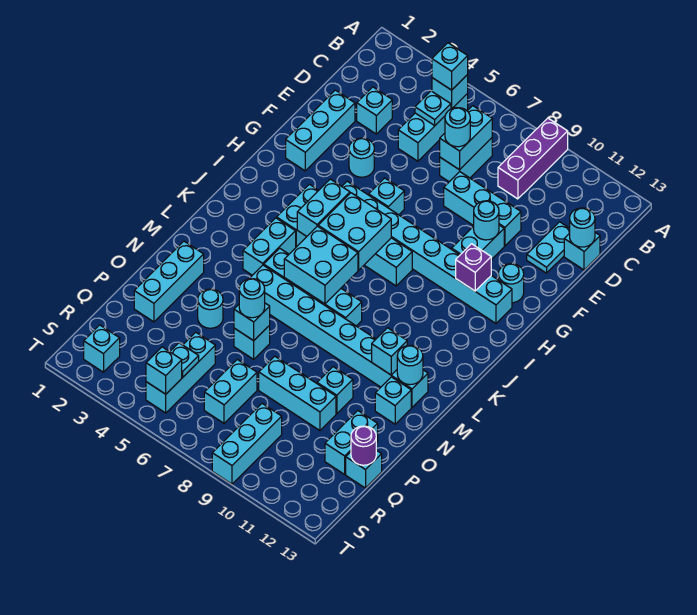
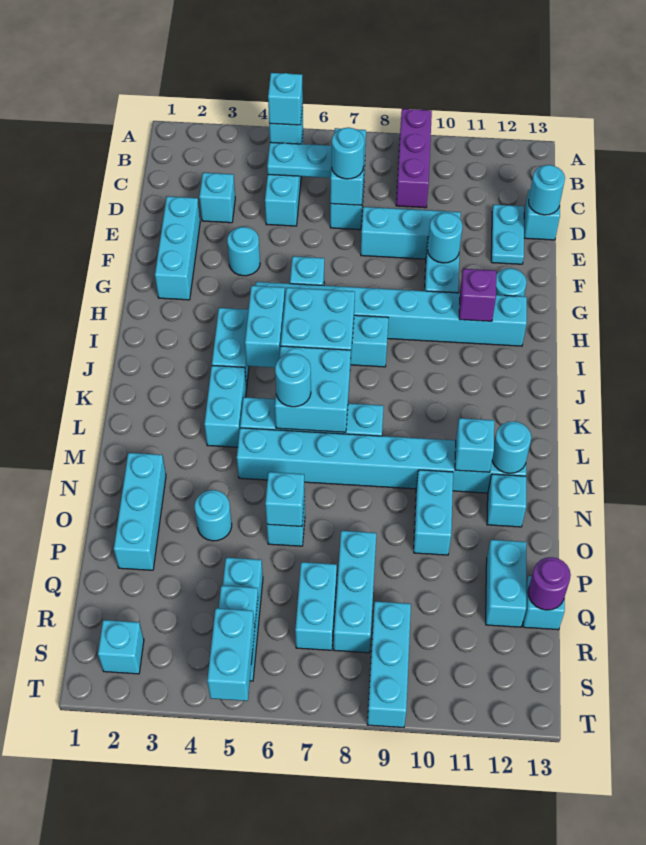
cyan plate C5 level 2 -> cyan plate C5:C6 level 2
cyan round brick O6 level 3 -> cyan round brick L6 level 3
cyan brick O10 level 1 -> cyan brick N10:O10 level 1
cyan brick P8:P10 level 1 -> cyan brick P8:R8 level 1
cyan brick S5 level 2 -> cyan brick S5:T5 level 2

